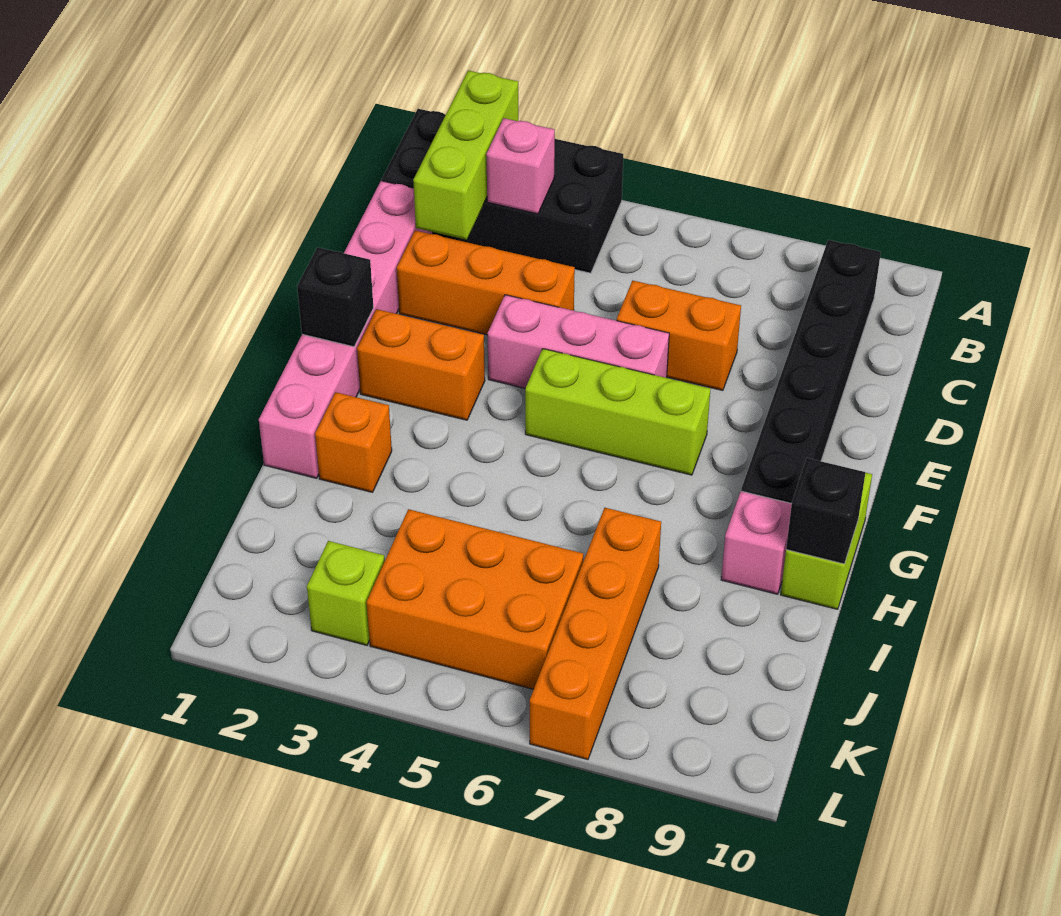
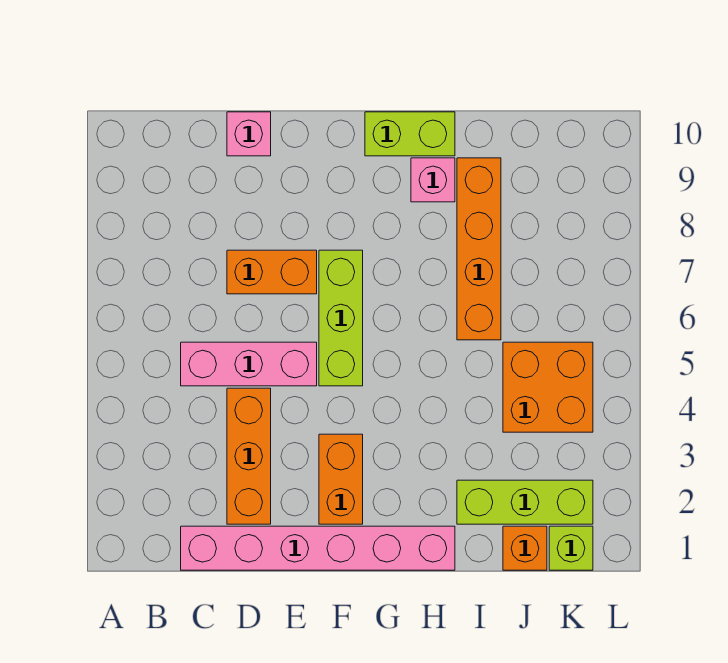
black brick A1:B4 level 1 -> none
lime brick A2:C2 level 2 -> lime brick I2:K2 level 1
pink brick B3 level 2 -> pink brick D10 level 1
black brick B9:G9 level 1 -> none
orange brick D6:D7 level 1 -> orange brick D7:E7 level 1
pink brick E4:E6 level 1 -> pink brick C5:E5 level 1
black brick F1 level 2 -> none
orange brick H2 level 1 -> orange brick J1 level 1
black brick H10 level 2 -> none
orange brick I7:L7 level 1 -> orange brick I6:I9 level 1
orange brick J4:K6 level 1 -> orange brick J4:K5 level 1
lime brick K3 level 1 -> lime brick K1 level 1

